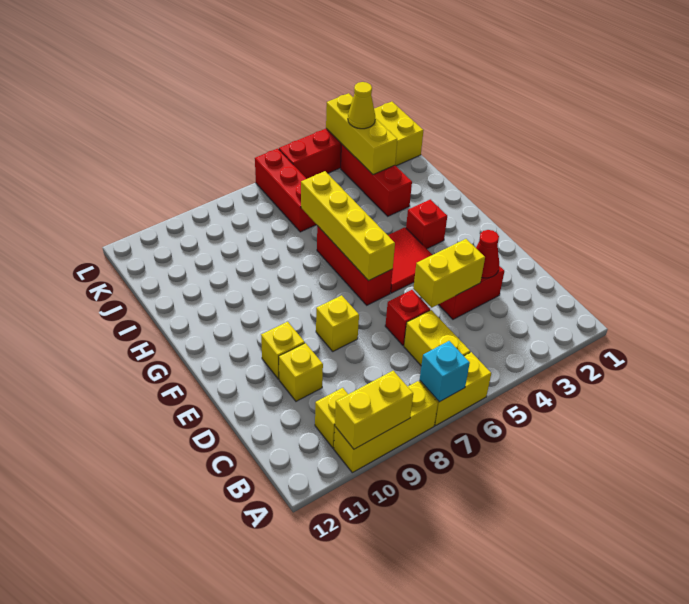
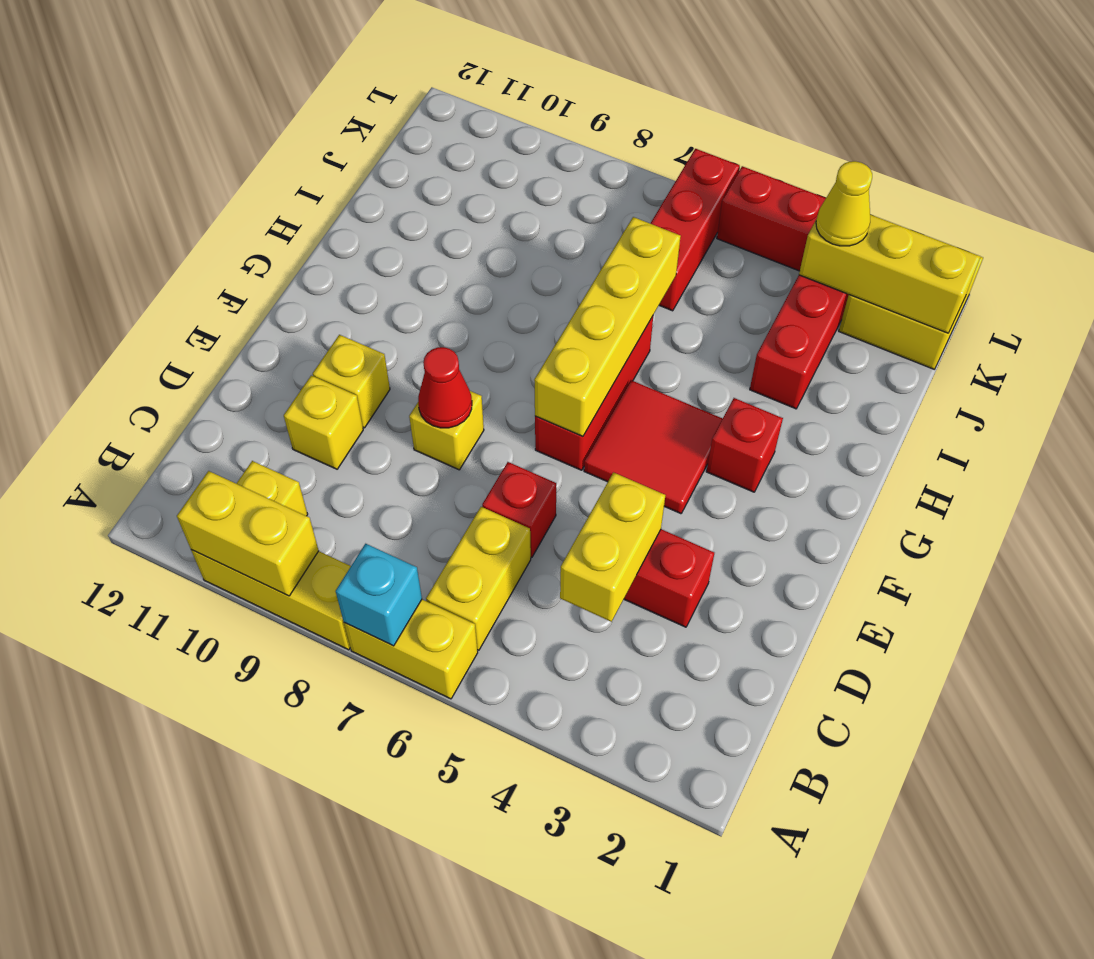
red cone D3 level 2 -> red cone E8 level 2
yellow brick D4:D5 level 2 -> yellow brick C4:D4 level 2
yellow brick J3:L3 level 2 -> yellow brick K1:K3 level 2

